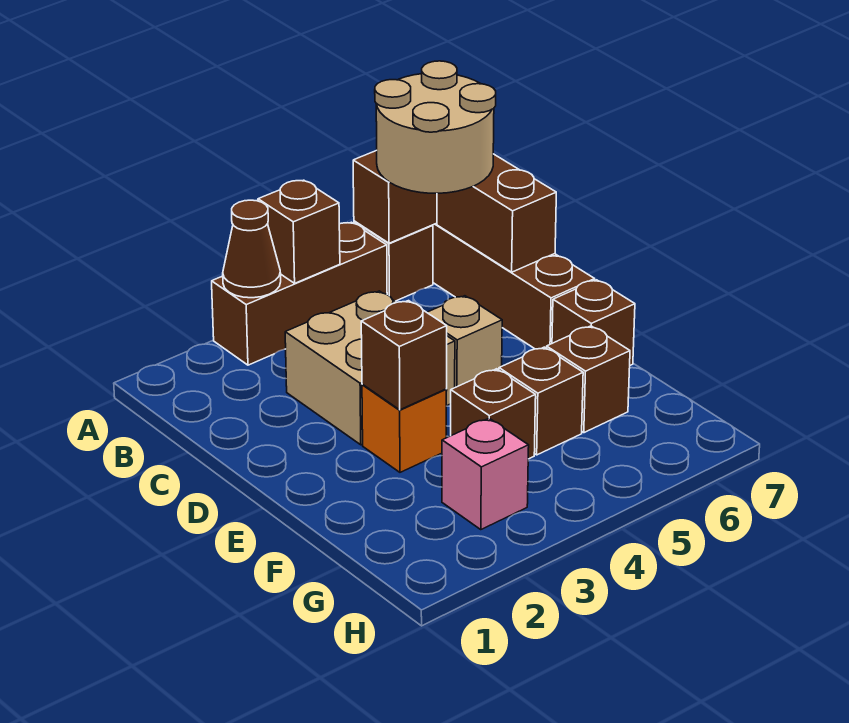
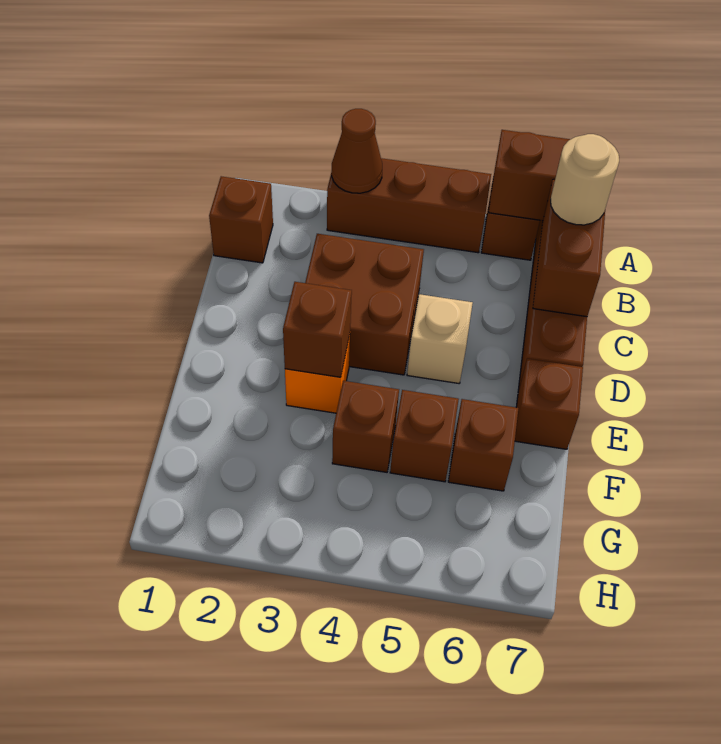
brown brick A4 level 2 -> brown brick B1 level 1
tan round brick A6:B7 level 3 -> tan round brick B7 level 3
tan brick C3:D4 level 1 -> brown brick C3:D4 level 1
pink brick G3 level 1 -> none

